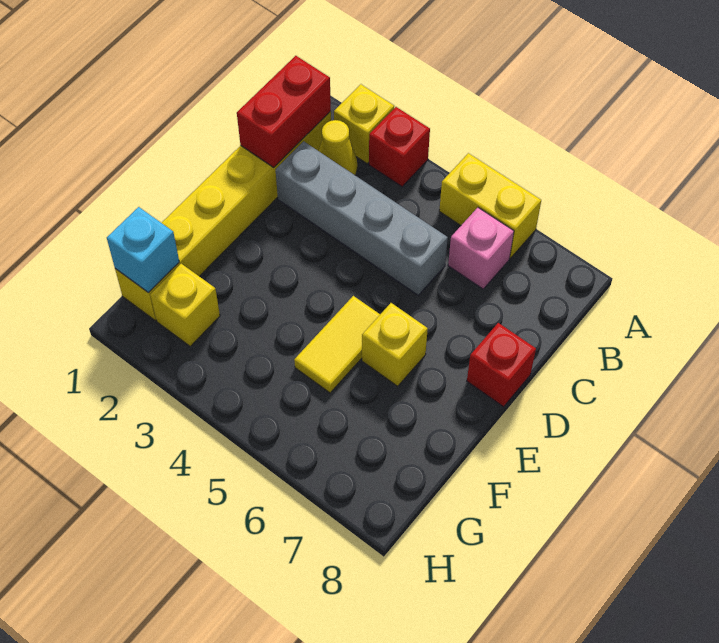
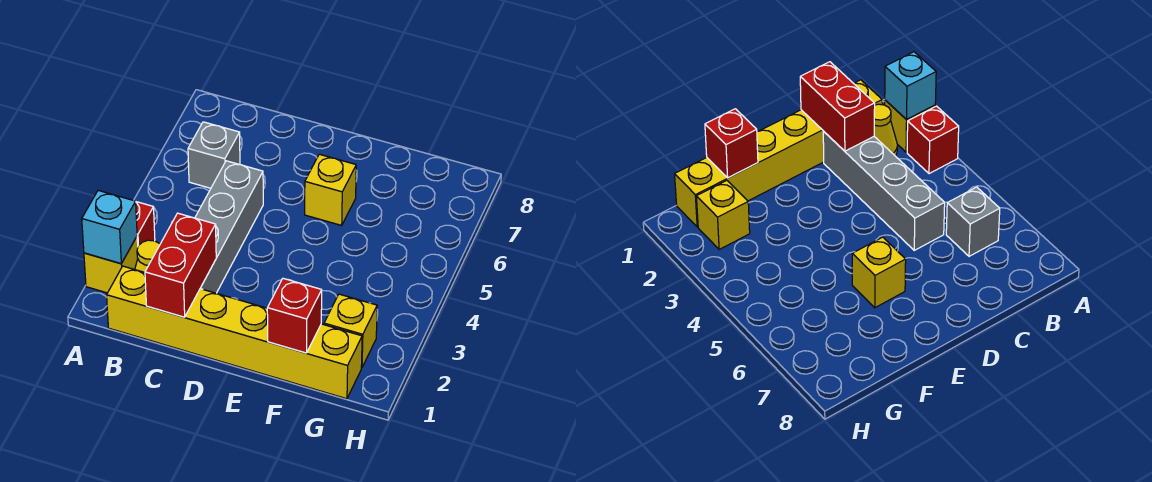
yellow brick A5:A6 level 1 -> none
red brick B1:C1 level 2 -> red brick C1:C2 level 2
pink brick B6 level 1 -> grey brick B6 level 1
red brick D8 level 1 -> red brick F1 level 2
yellow tile E5:F5 level 1 -> none
cyan brick G1 level 2 -> cyan brick A2 level 2

